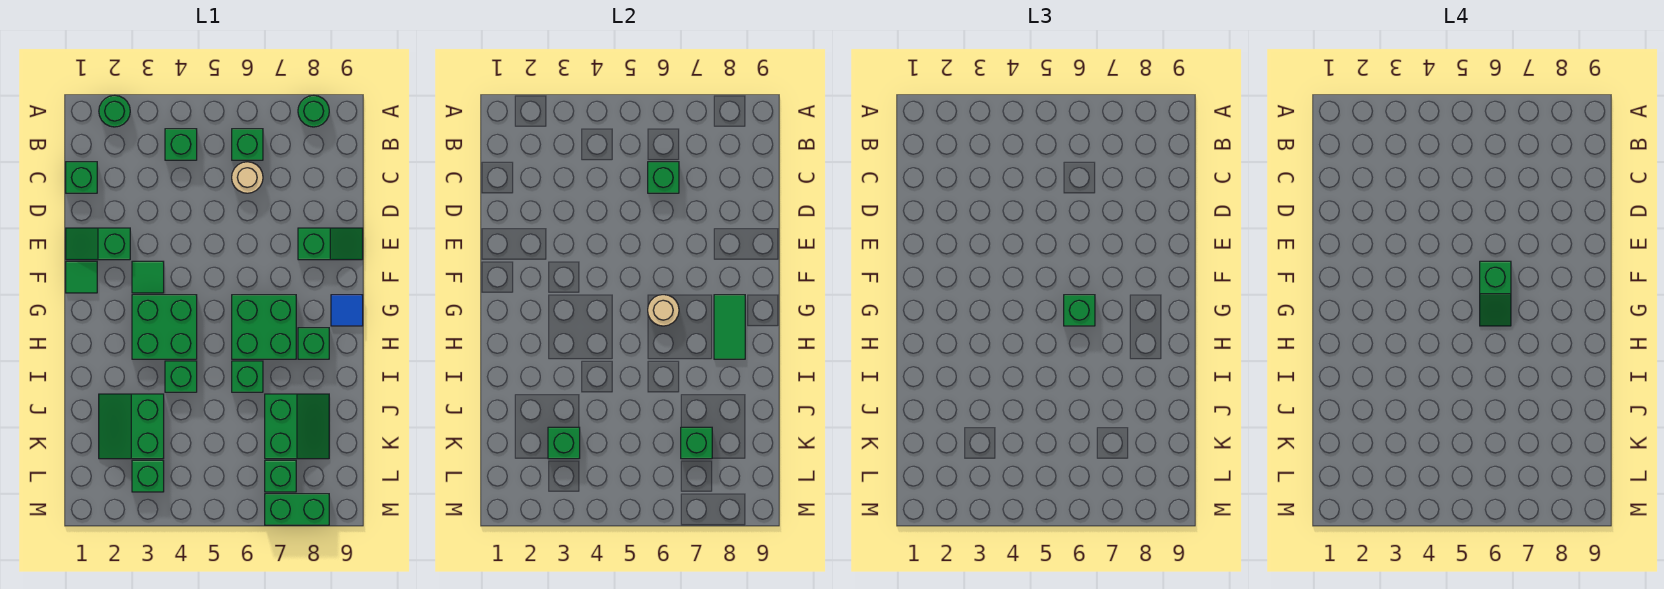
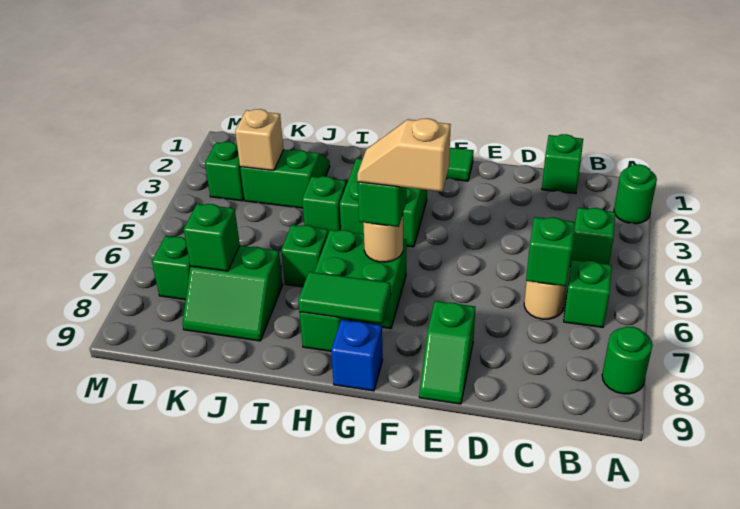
green slope E1:E2 level 1 top 2 -> none
green tile F3 level 1 -> none
green slope F6:G6 level 4 top F -> tan slope F6:G6 level 4 top F
blue tile G9 level 1 -> blue brick G9 level 1
green brick K3 level 2 -> tan brick K3 level 2
green brick M7:M8 level 1 -> none

